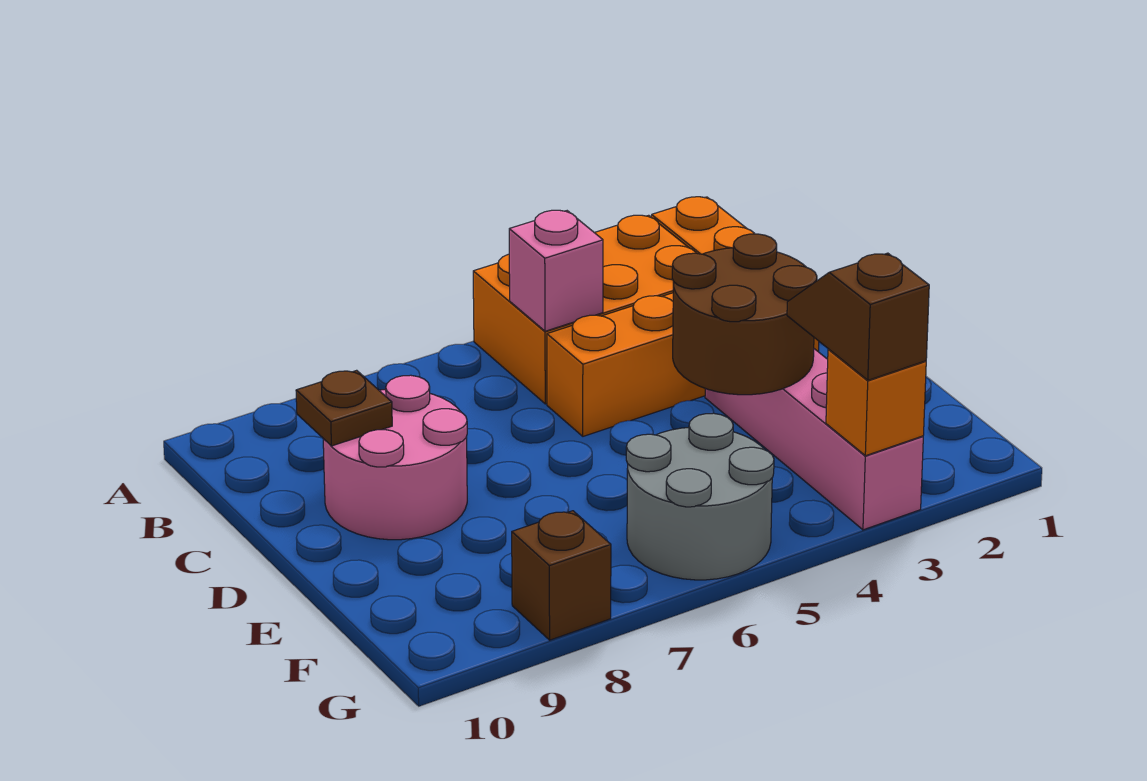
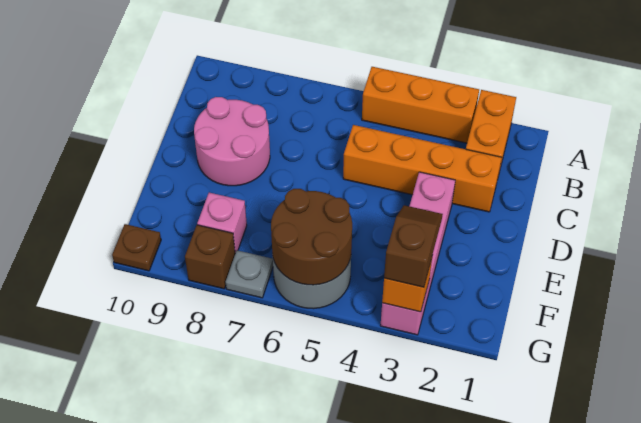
orange brick A3:B5 level 1 -> orange brick A3:A5 level 1
pink brick B5 level 2 -> pink brick F8 level 1
brown plate C9 level 2 -> brown plate G10 level 1
brown round brick D3:E4 level 2 -> brown round brick F5:G6 level 2
none -> grey plate G7 level 1

